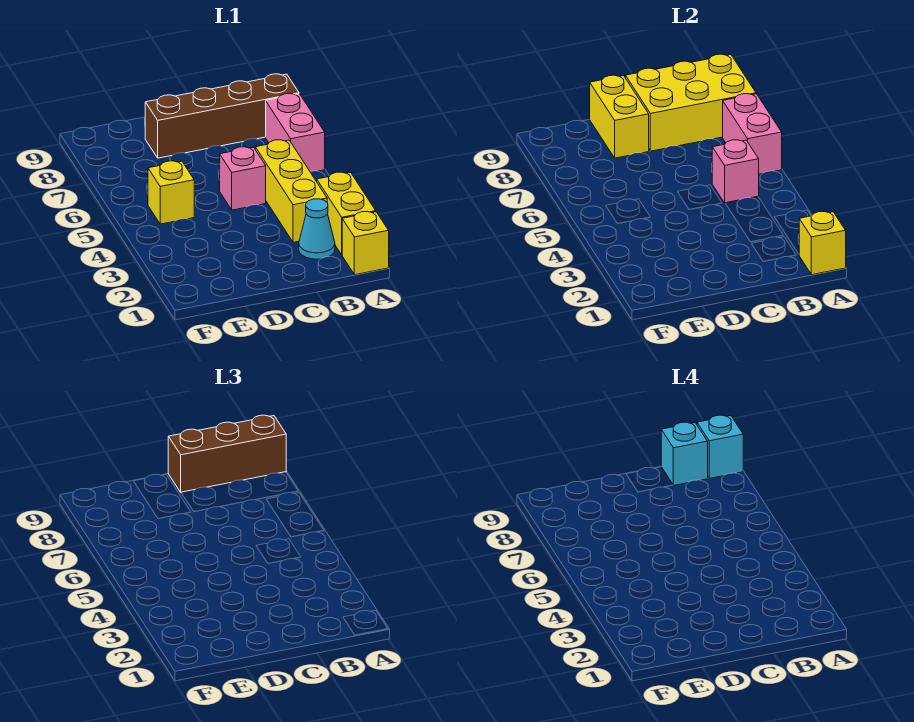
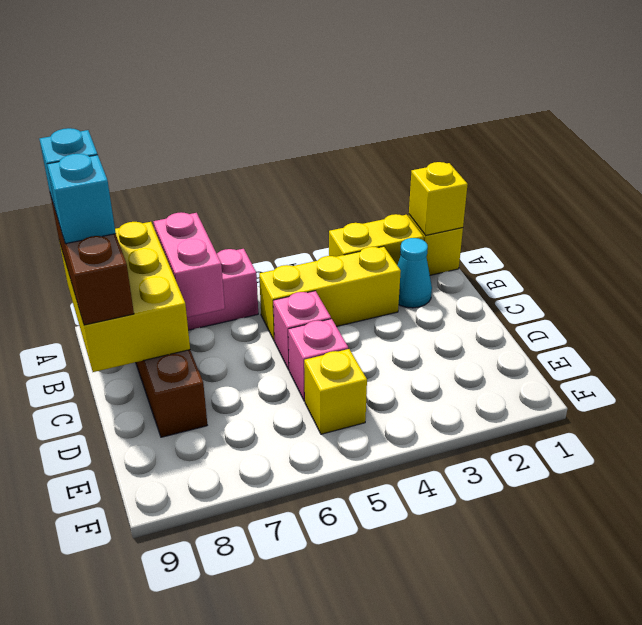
pink brick A6:A7 level 2 -> pink brick A7:B7 level 2
pink brick B5 level 2 -> pink brick D5 level 1
yellow brick D8:D9 level 2 -> none

